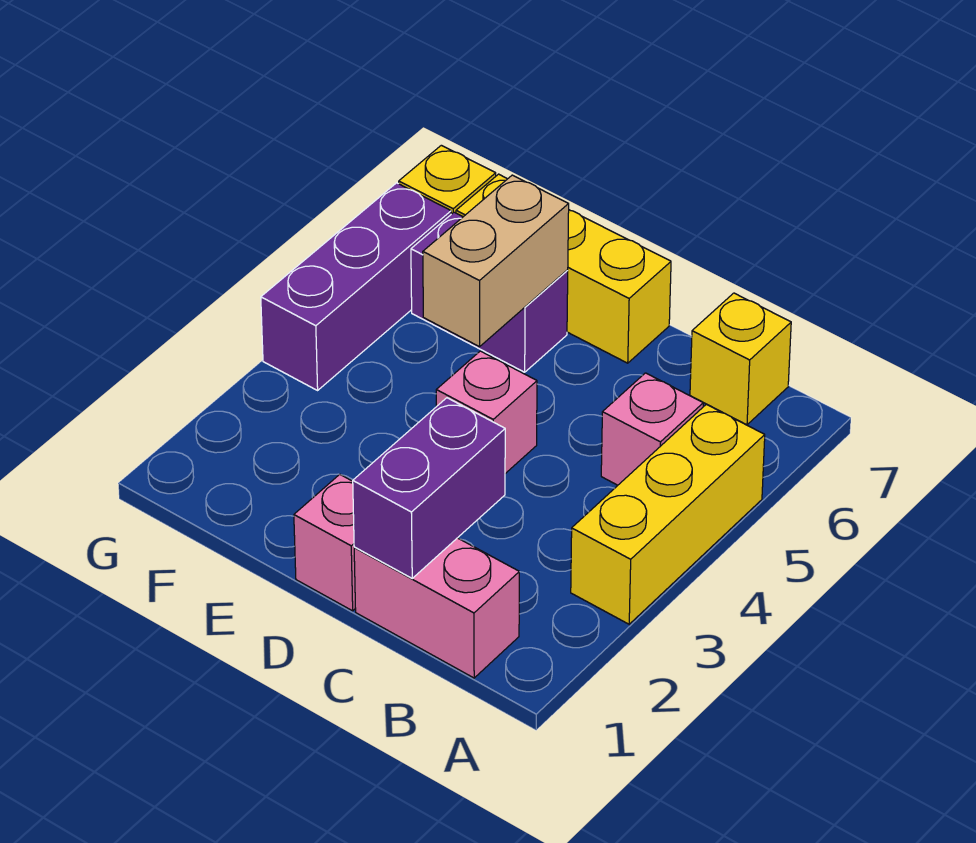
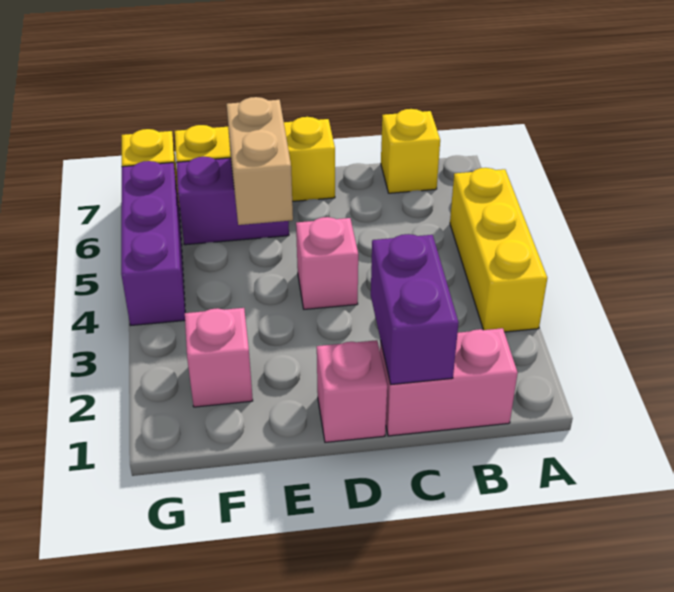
pink brick B5 level 1 -> pink brick F2 level 1

